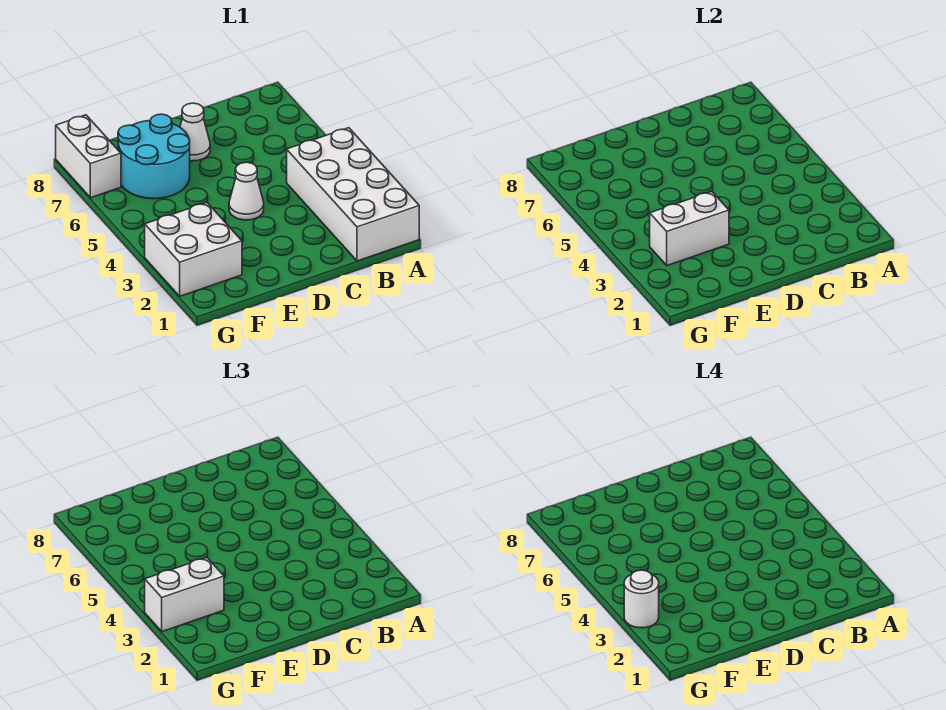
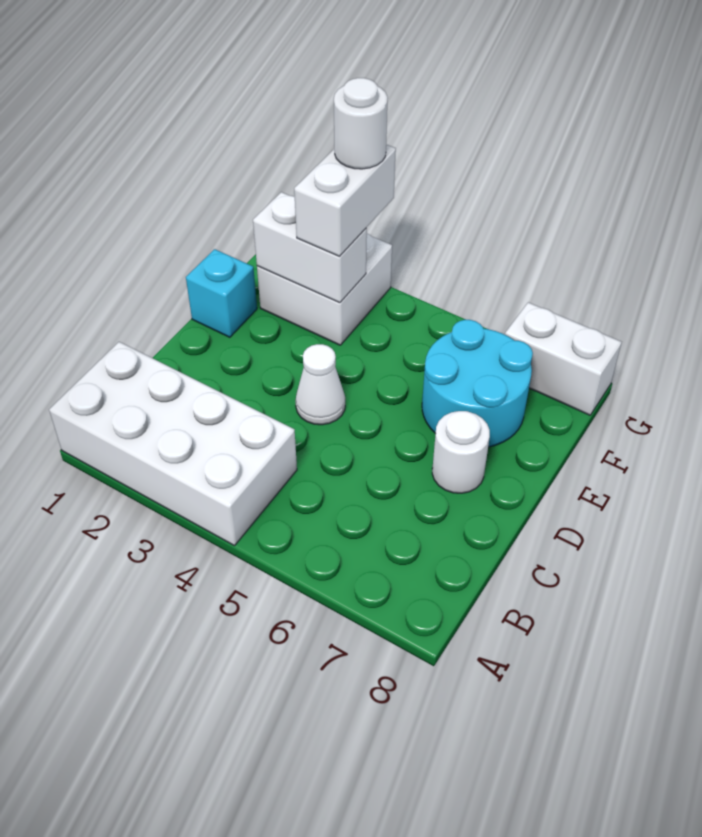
white cone D7 level 1 -> white round brick D7 level 1
none -> cyan brick E1 level 1
white brick E3:F3 level 2 -> white brick F2:F3 level 2

